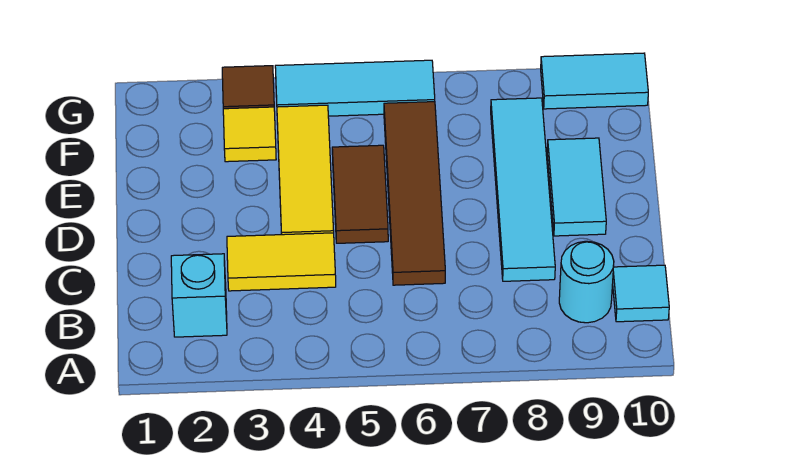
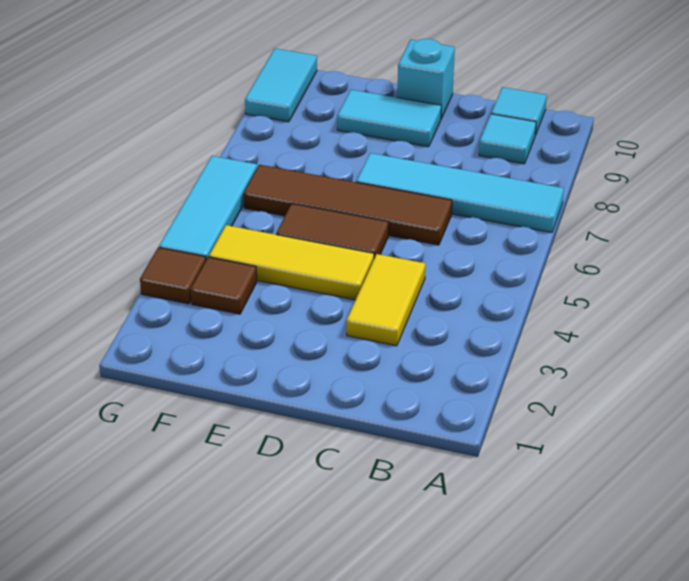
cyan brick B2 level 1 -> cyan brick D10 level 1
cyan round brick B9 level 1 -> cyan tile B9 level 1
cyan tile C8:F8 level 1 -> cyan tile A7:D7 level 1
yellow tile F3 level 1 -> brown tile F3 level 1

